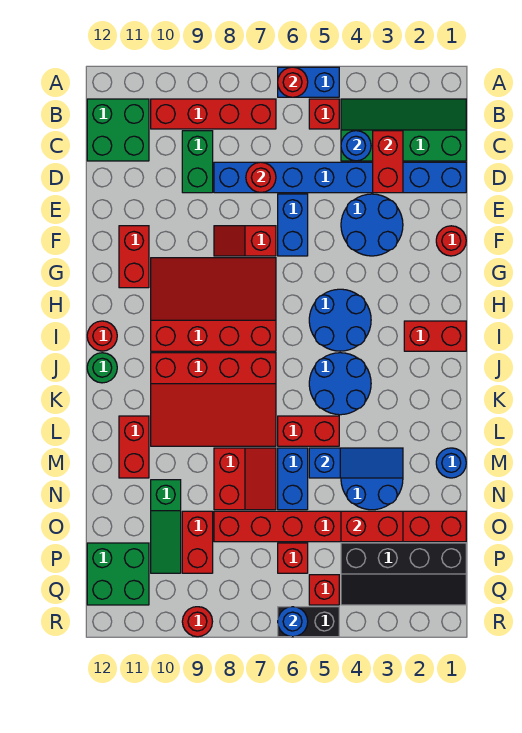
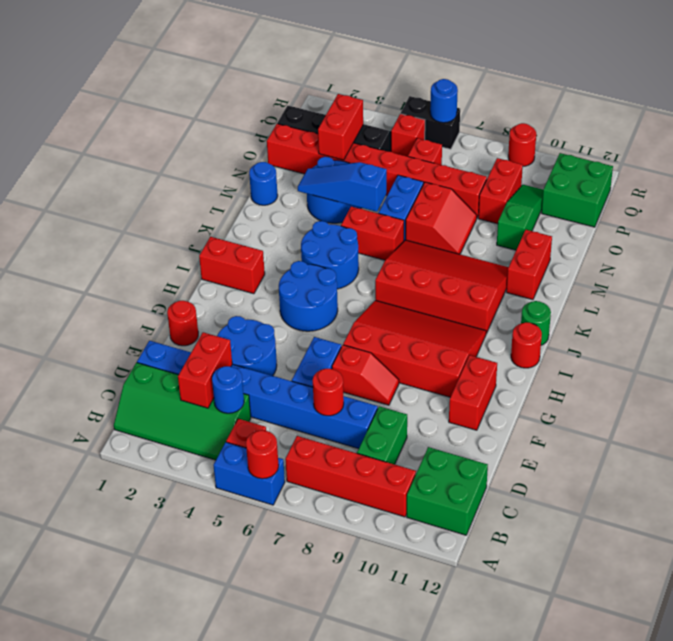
red slope G7:I10 level 1 top I -> red slope G7:I10 level 1 top G
red slope M7:N8 level 1 top 8 -> red slope M7:N8 level 1 top 7
red brick O3:O4 level 2 -> red brick O3:P3 level 2

